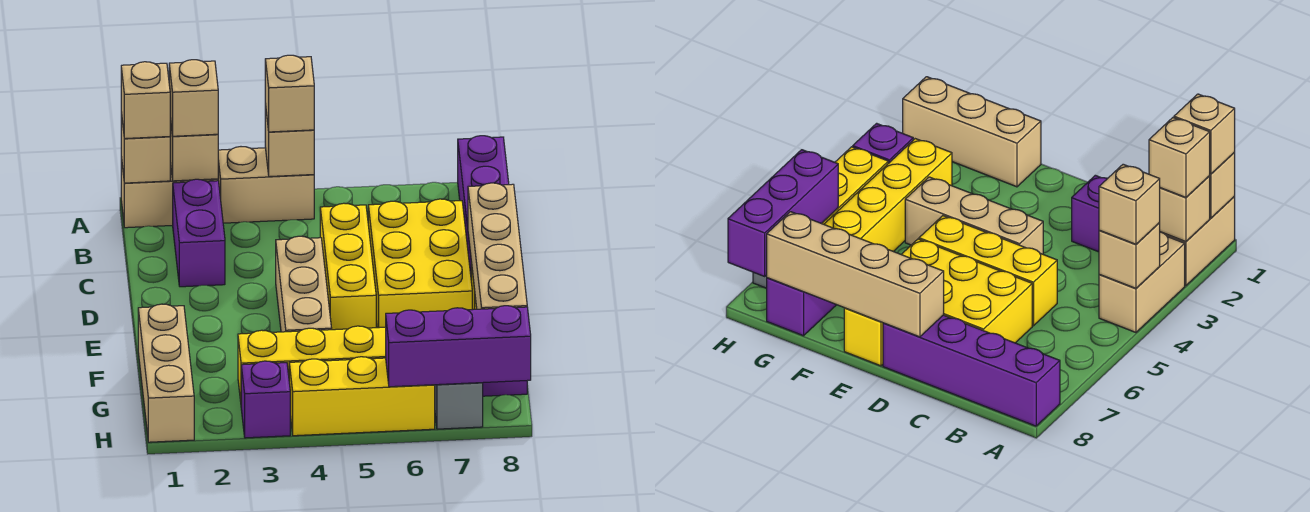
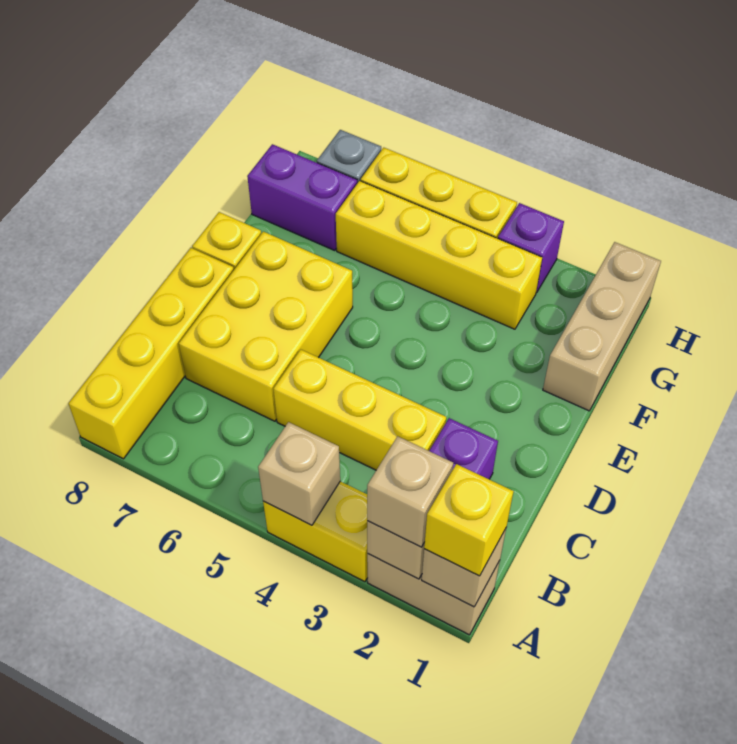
tan brick A1 level 3 -> yellow brick A1 level 3
tan brick A3:A4 level 1 -> yellow brick A3:A4 level 1
tan brick A4 level 3 -> none
purple brick A8:D8 level 1 -> yellow brick A8:D8 level 1
yellow brick C5:E5 level 1 -> yellow brick C3:C5 level 1
tan brick D4:F4 level 1 -> none
tan brick D8:G8 level 2 -> none
purple brick H6:H8 level 2 -> none

